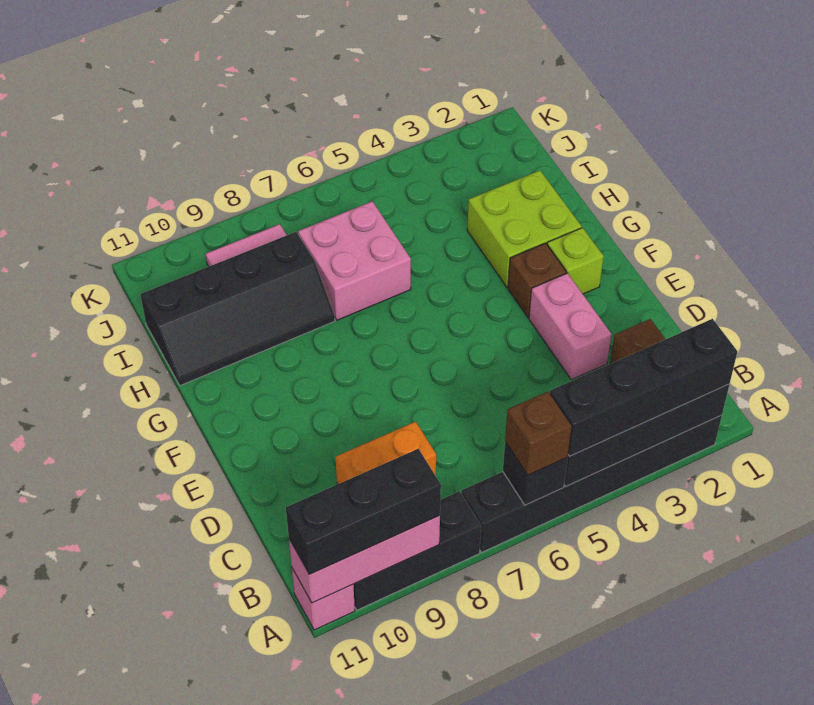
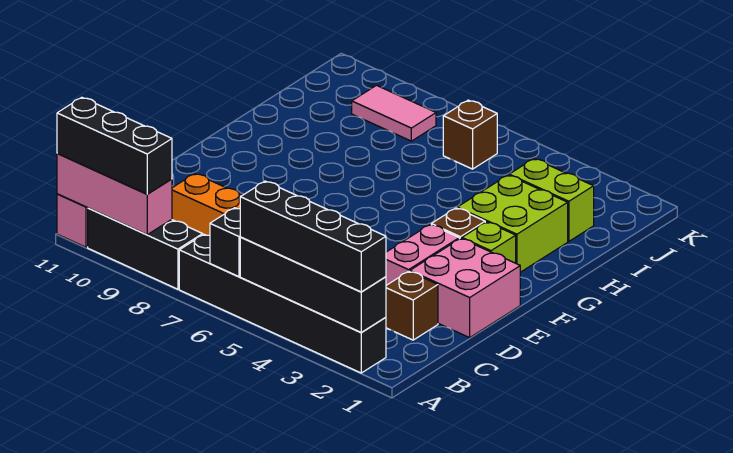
brown brick A6 level 3 -> brown brick J6 level 1
pink brick H6:I7 level 1 -> pink brick D1:E2 level 1
black slope H8:I11 level 1 top I -> none
none -> lime brick I2:I3 level 1

